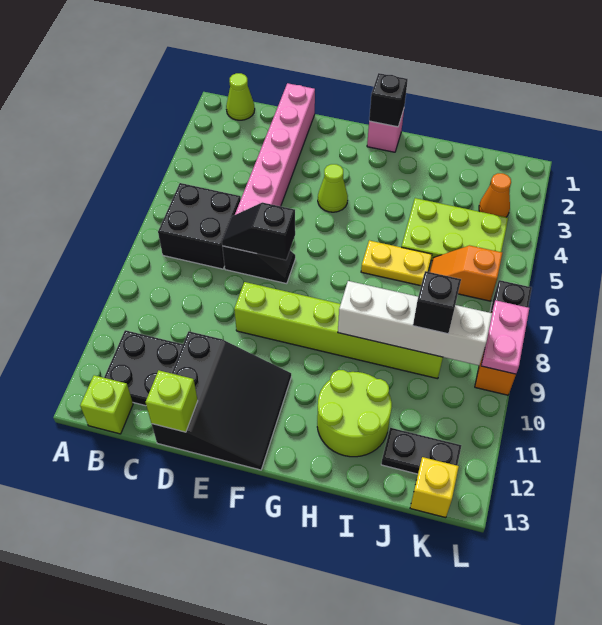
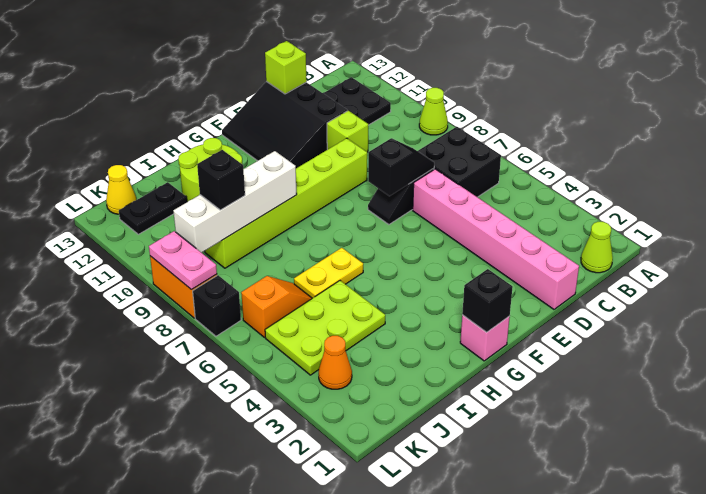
lime brick B13 level 1 -> lime brick D10 level 1
lime cone F4 level 1 -> lime cone A9 level 1
yellow brick K13 level 1 -> yellow cone K13 level 1

